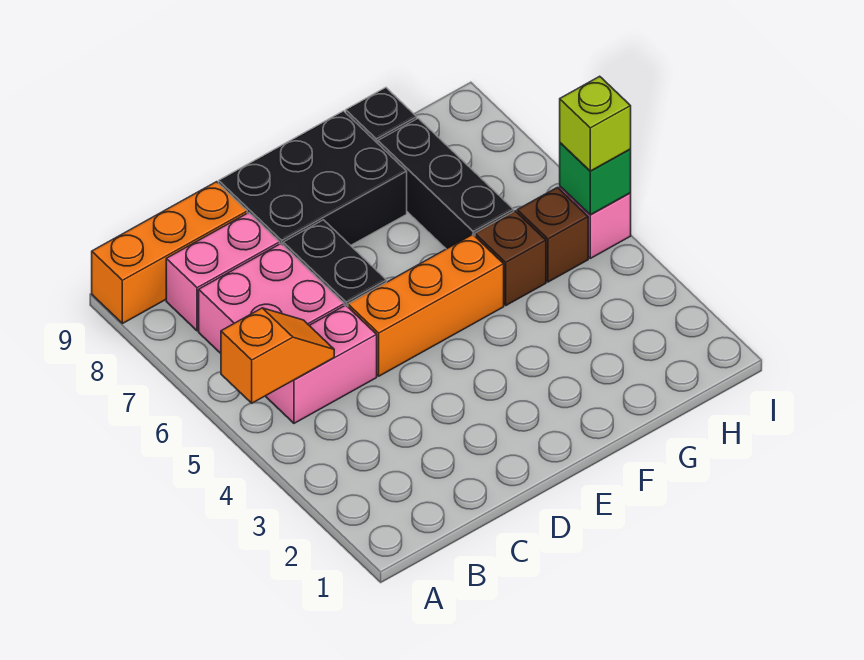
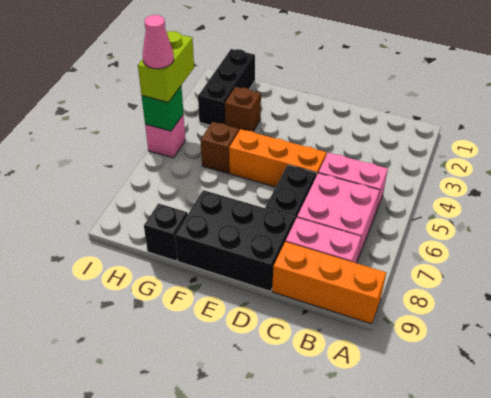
orange slope A5:B5 level 2 top A -> none
black brick G6:G8 level 1 -> black brick H1:H3 level 1
brown brick H5 level 1 -> brown brick G3 level 1
lime brick I5 level 3 -> lime brick I4:I5 level 3
none -> pink cone I5 level 4

